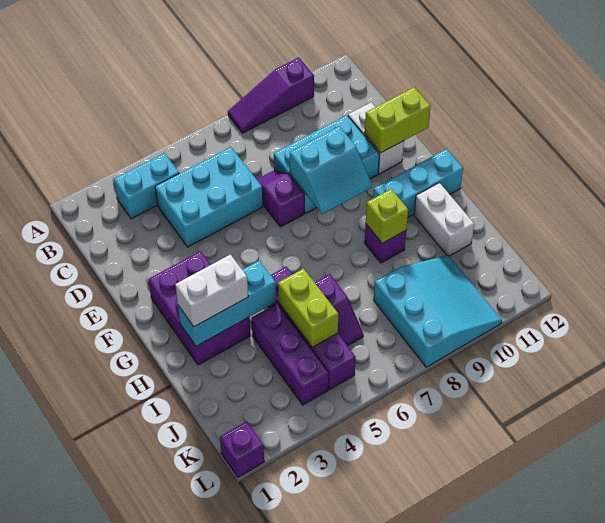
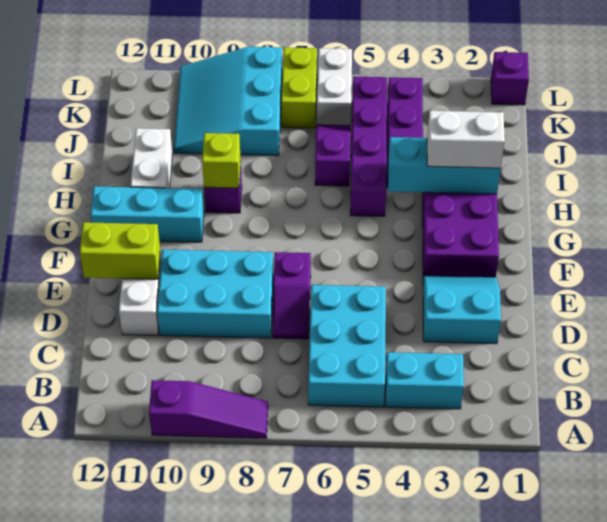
cyan brick C4:D6 level 1 -> cyan brick B5:D6 level 1
cyan slope E8:F9 level 2 top E -> cyan slope D2:E3 level 1 top D
lime brick I5:J5 level 2 -> lime brick K7:L7 level 1
none -> white brick K6:L6 level 1

